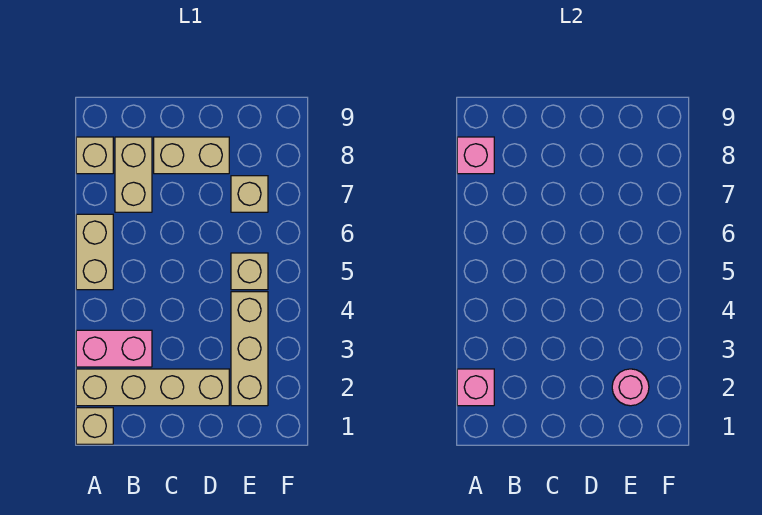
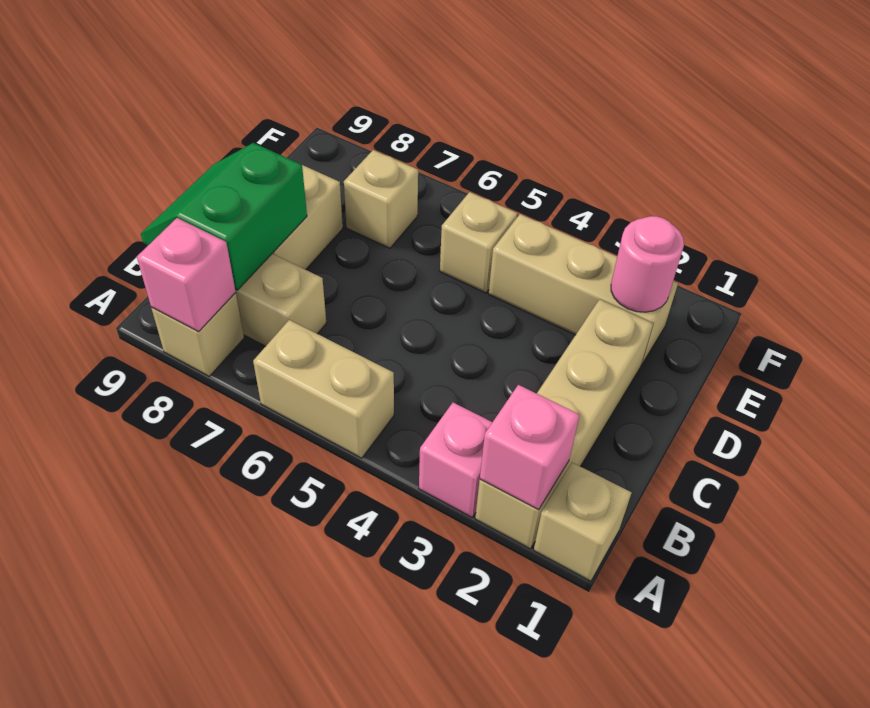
pink brick A3:B3 level 1 -> pink brick A3 level 1
none -> green slope B8:C9 level 2 top 8

